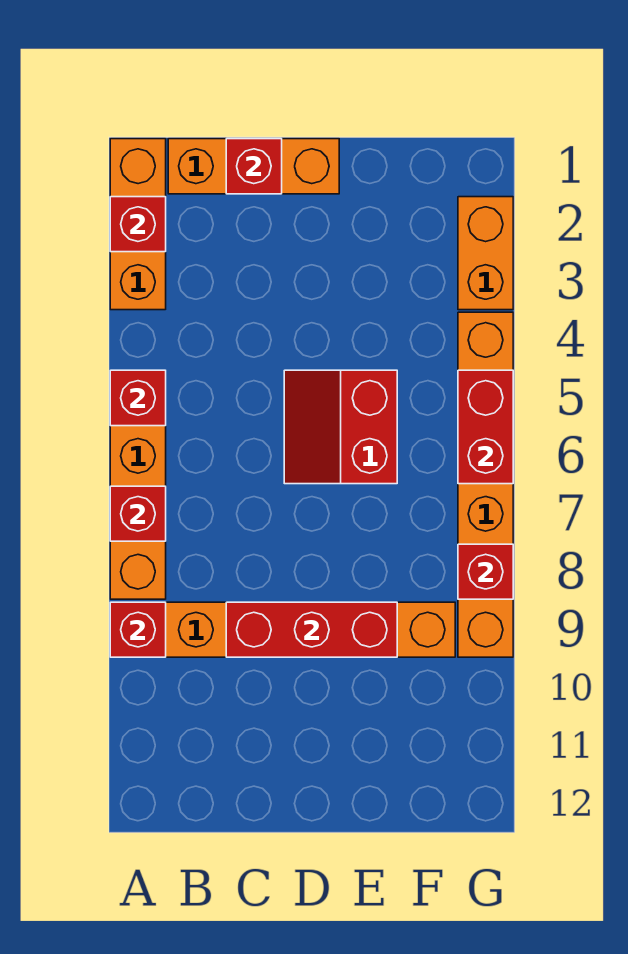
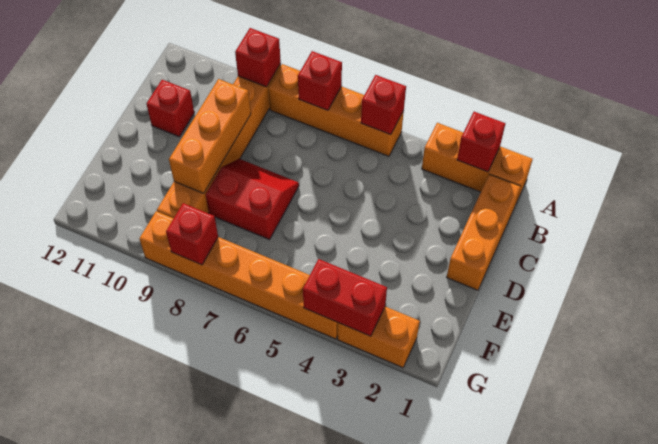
red brick C1 level 2 -> red brick C11 level 1
red brick C9:E9 level 2 -> orange brick C9:E9 level 2
red slope D5:E6 level 1 top E -> red slope D7:E8 level 1 top E
red brick G5:G6 level 2 -> red brick G3:G4 level 2

